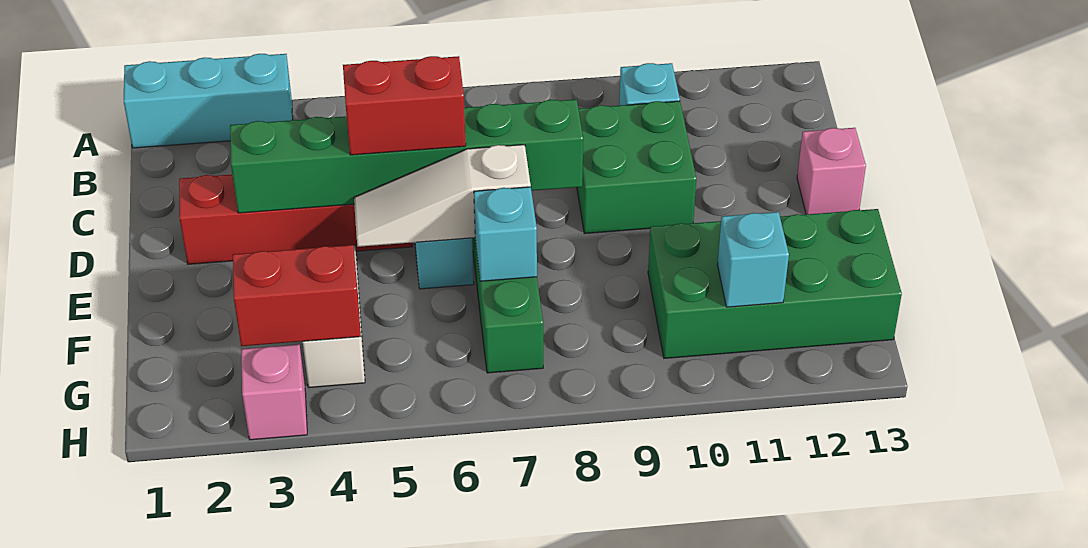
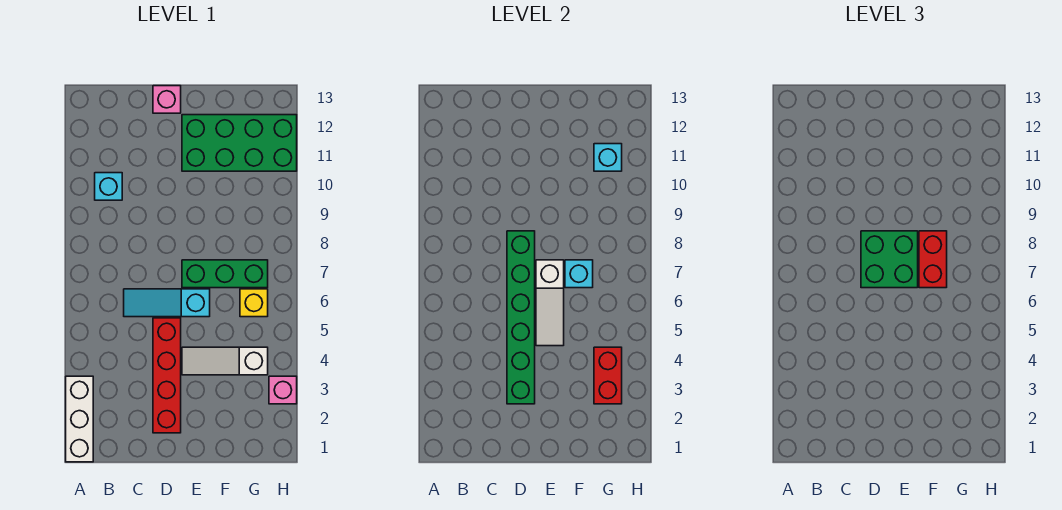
cyan brick A1:A3 level 1 -> white brick A1:A3 level 1
green brick C9:D10 level 1 -> green brick D7:E8 level 3
red brick D5:D6 level 3 -> red brick F7:F8 level 3
green brick F10:G13 level 1 -> green brick E11:H12 level 1
none -> yellow brick G6 level 1

